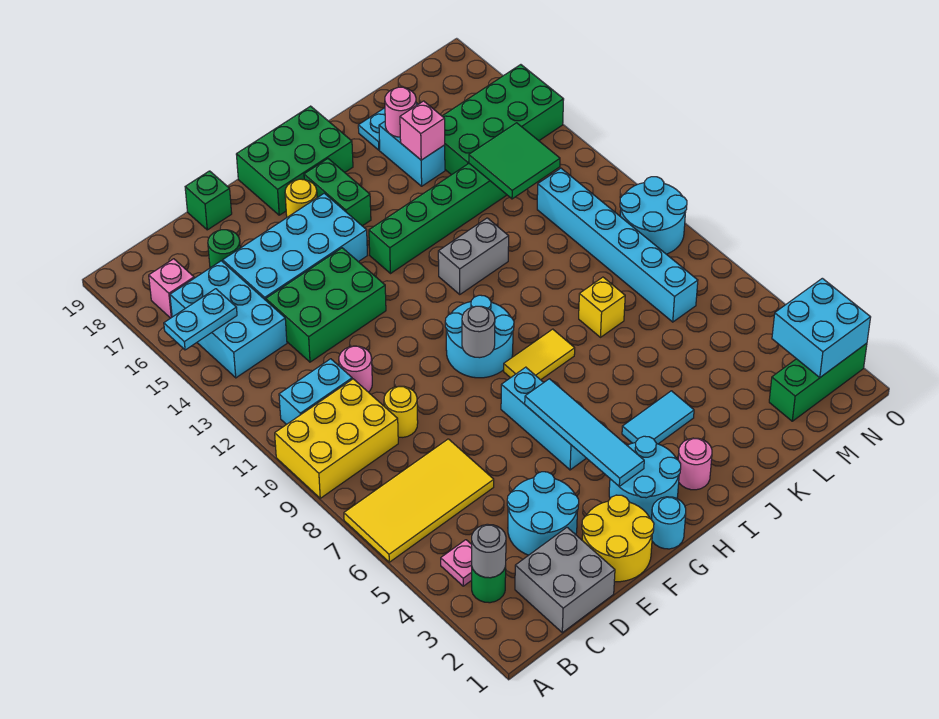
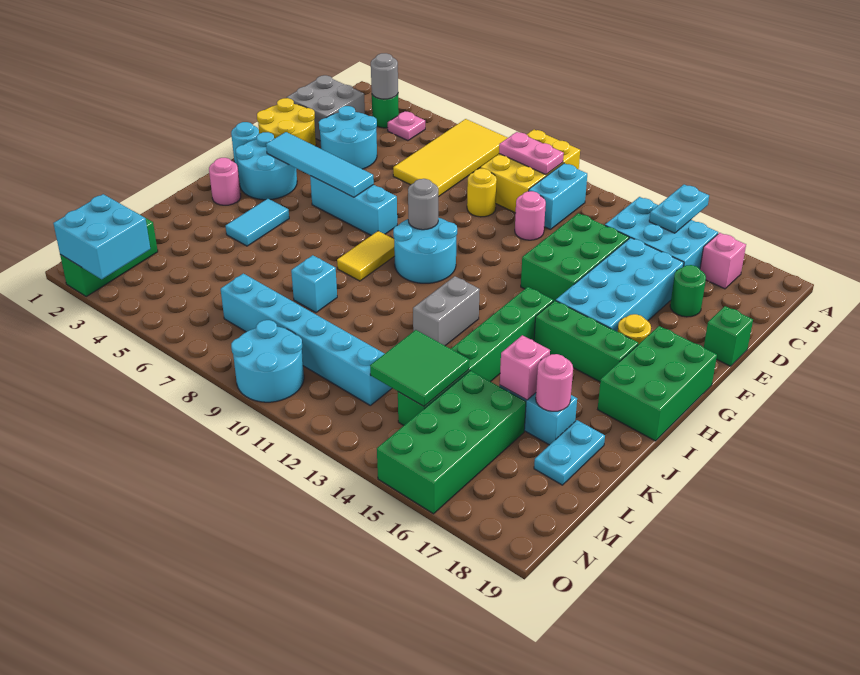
none -> pink plate B9:B10 level 2
green brick H16:H17 level 1 -> green brick H15:H17 level 1
yellow brick K8 level 1 -> cyan brick K8 level 1

